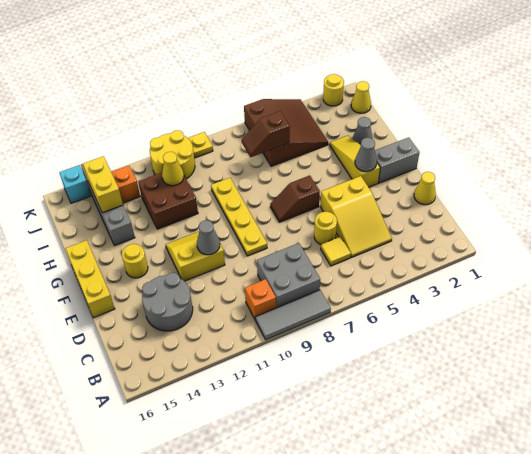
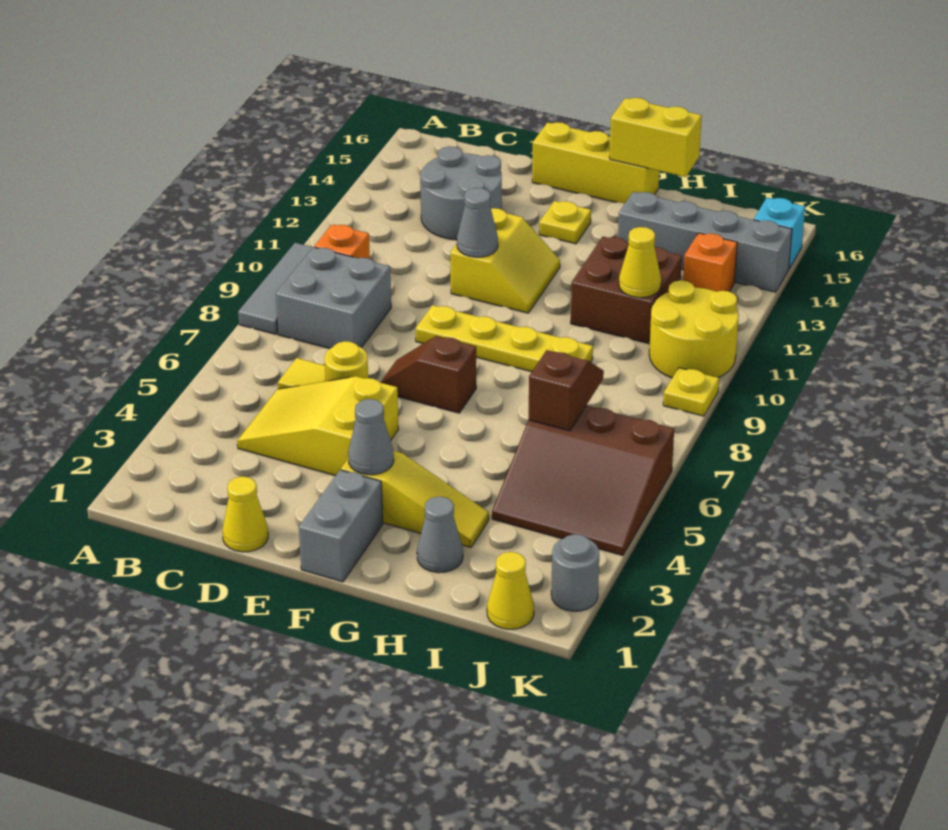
brown slope F6:F7 level 1 top 6 -> brown slope E7:F7 level 1 top F
yellow round brick F14 level 1 -> yellow plate F14 level 1
yellow brick I14:J14 level 2 -> yellow brick G16:H16 level 2
yellow round brick K2 level 1 -> grey round brick K2 level 1

